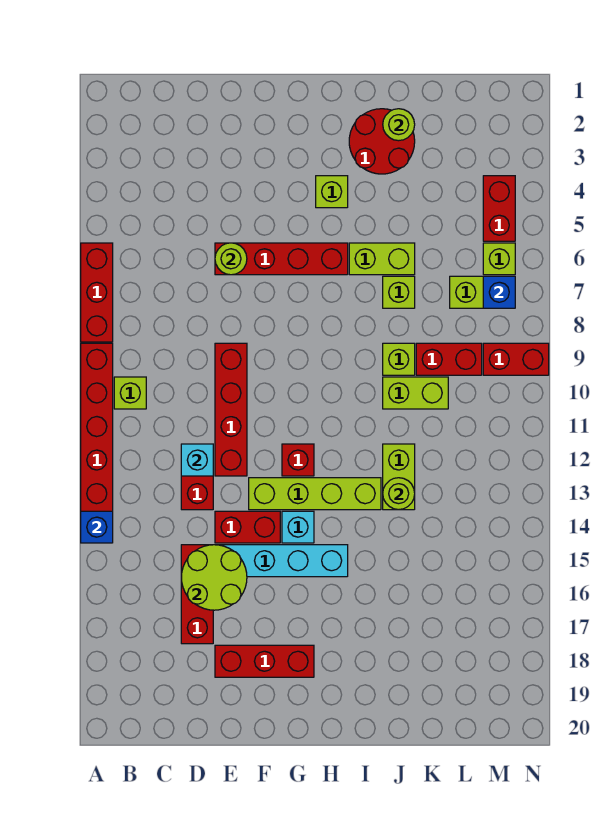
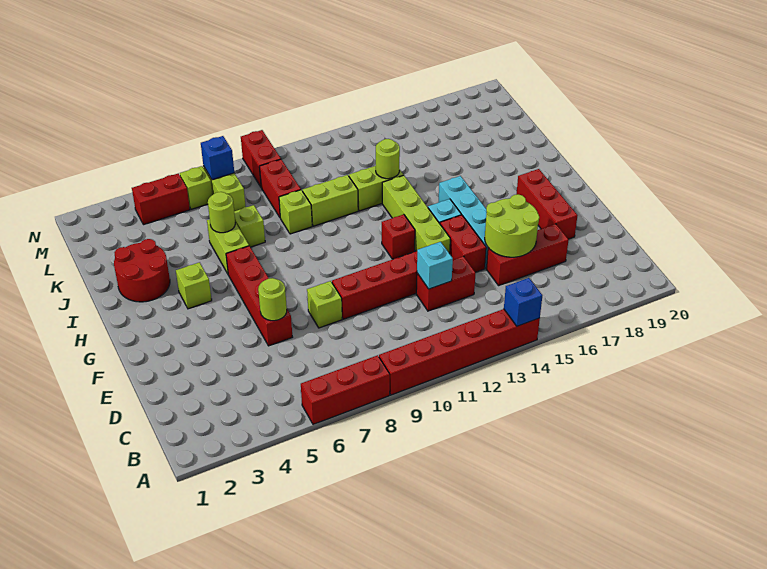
lime brick B10 level 1 -> lime brick E8 level 1
lime round brick J2 level 2 -> lime round brick J6 level 2
lime brick J10:K10 level 1 -> lime brick J10:J11 level 1

